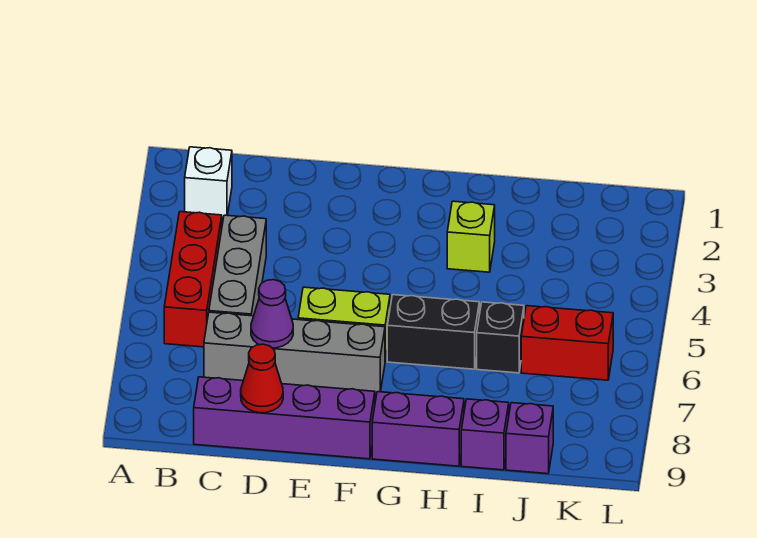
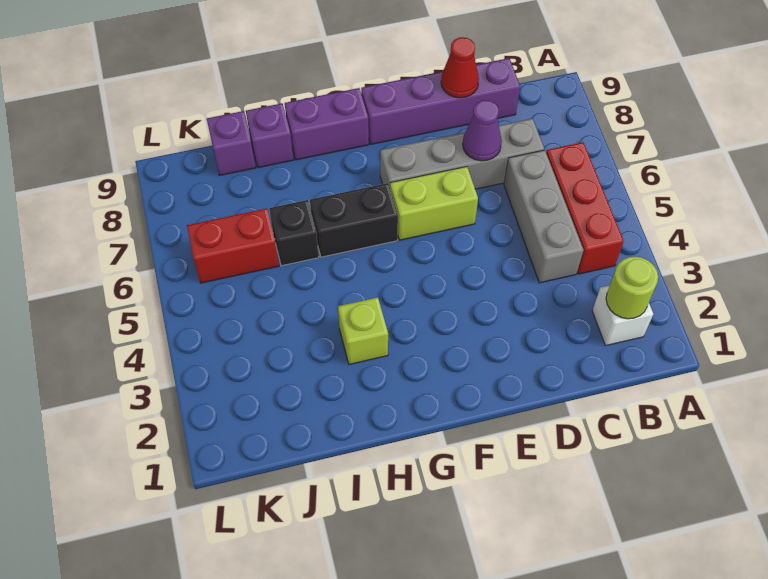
none -> lime round brick B2 level 2

